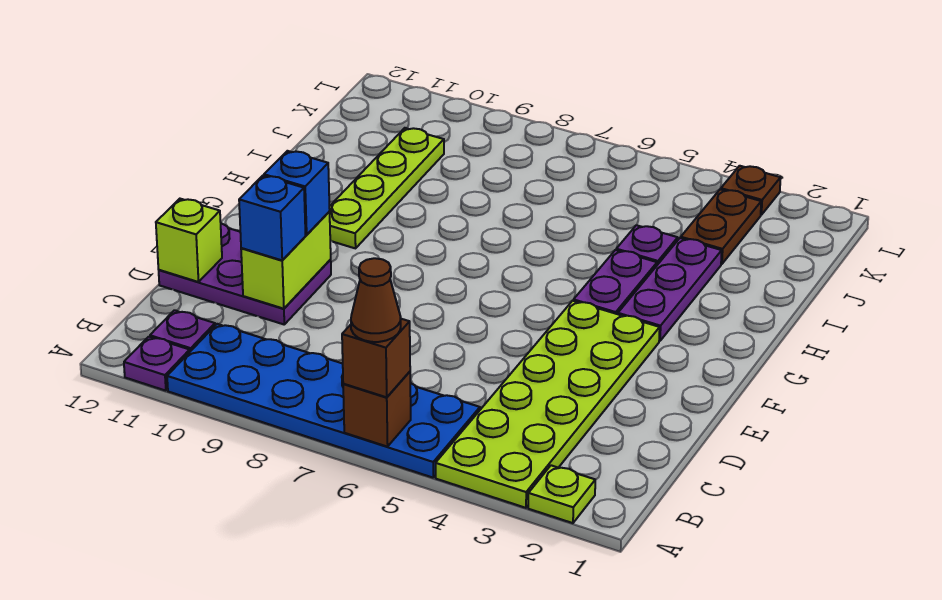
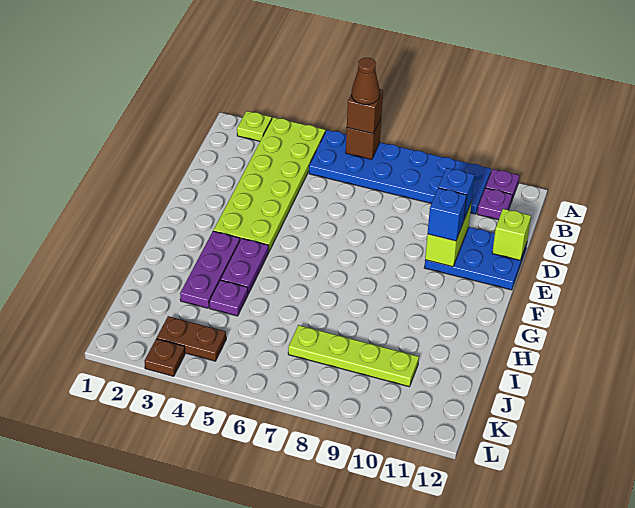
purple plate D10:E12 level 1 -> blue plate D10:E12 level 1
lime plate G10:J10 level 1 -> lime plate J7:J10 level 1
brown plate J3:K3 level 1 -> brown plate K3:K4 level 1

